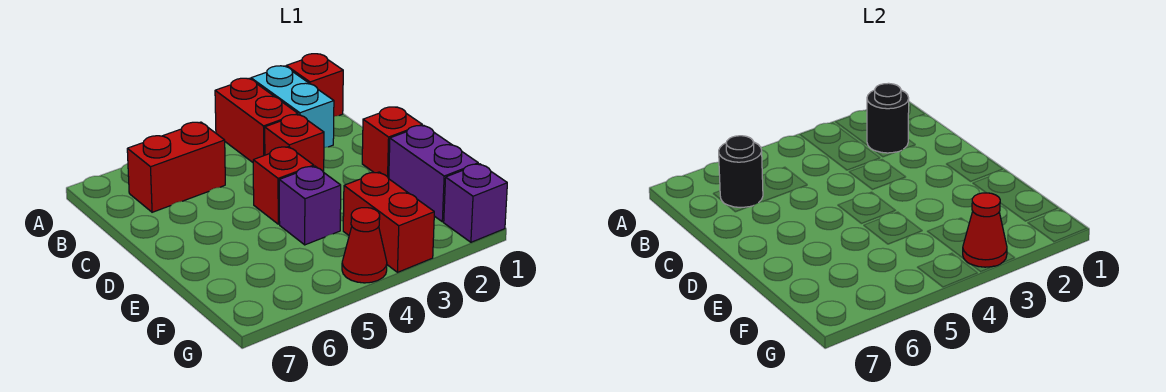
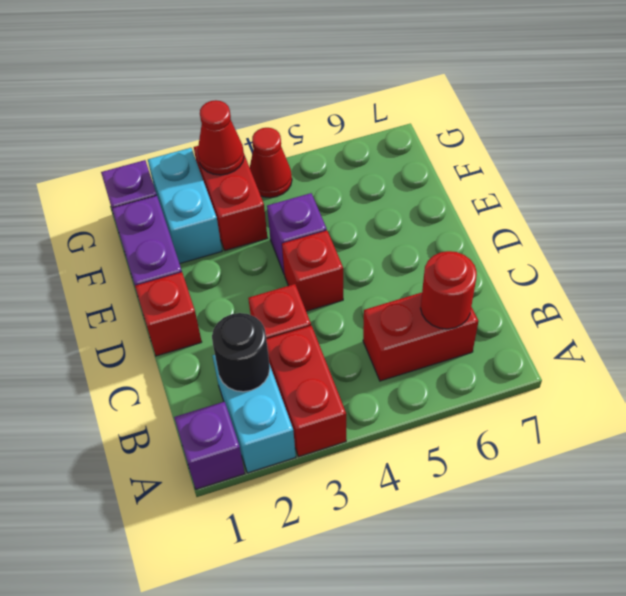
red brick A1 level 1 -> purple brick A1 level 1
black round brick B6 level 2 -> red round brick B6 level 2
none -> cyan brick F2:G2 level 1

